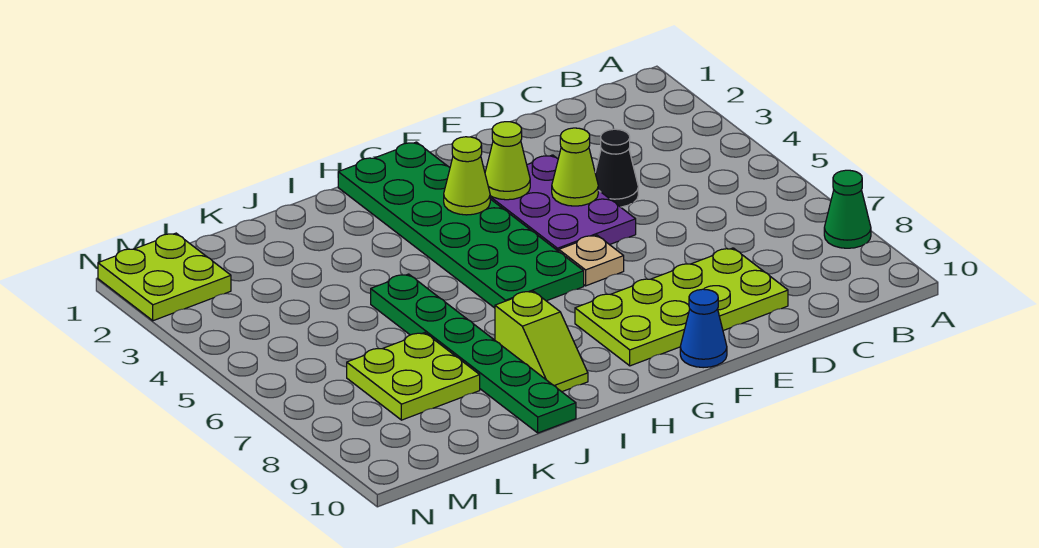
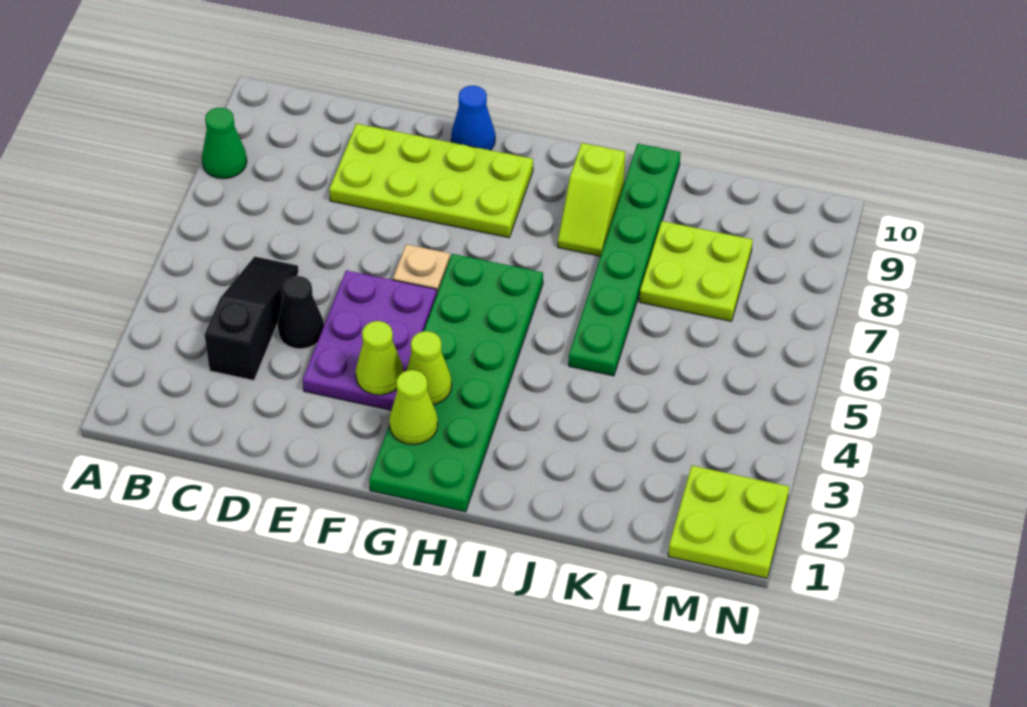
none -> black slope C3:C5 level 1 top 3
lime cone E4 level 2 -> lime cone G2 level 2
lime slope I8:I9 level 1 top 8 -> lime slope I8:I9 level 1 top 9

